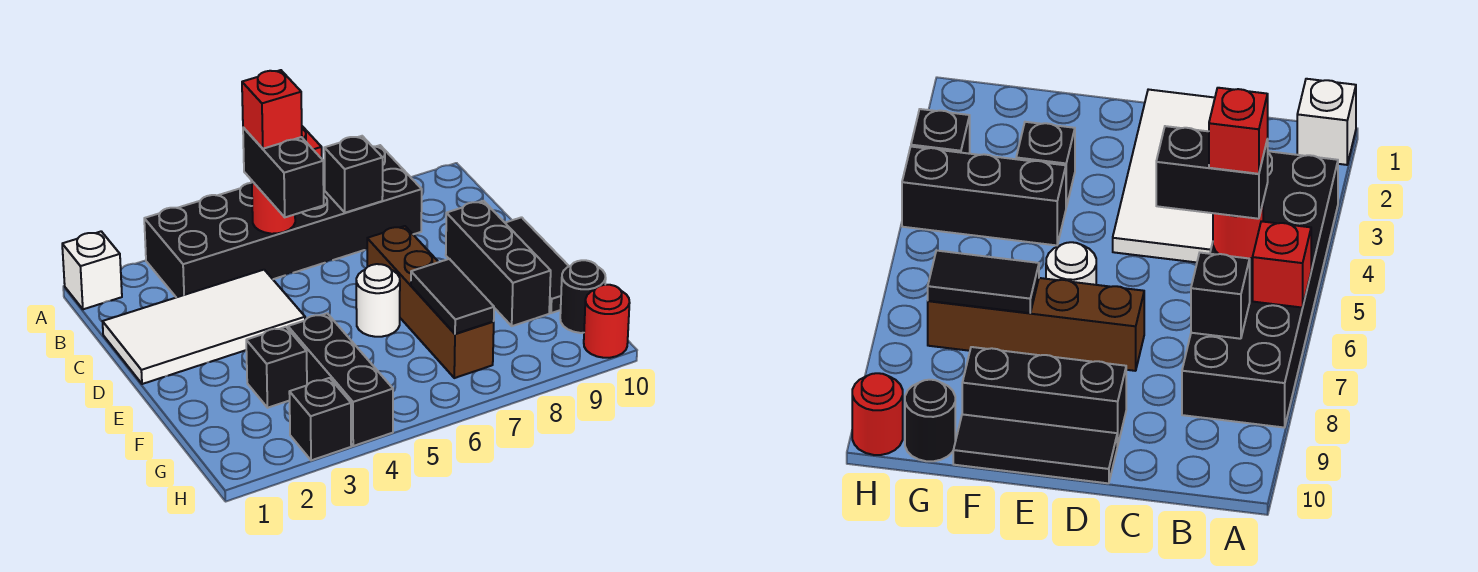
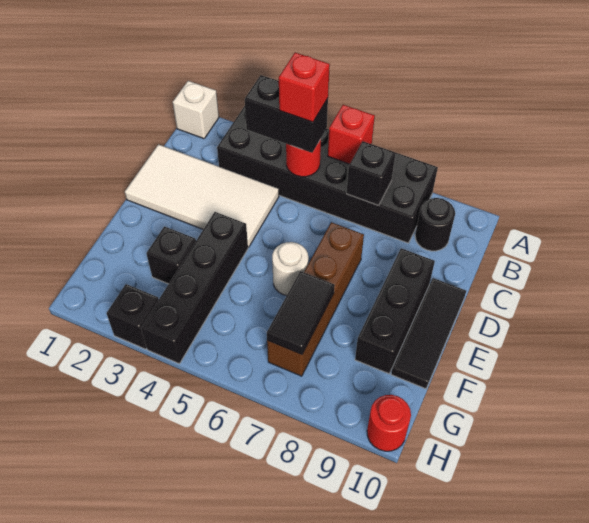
black brick B5:C5 level 3 -> black brick B4:B5 level 3
black brick F4:H4 level 1 -> black brick E4:H4 level 1
black round brick G10 level 1 -> black round brick B9 level 1

